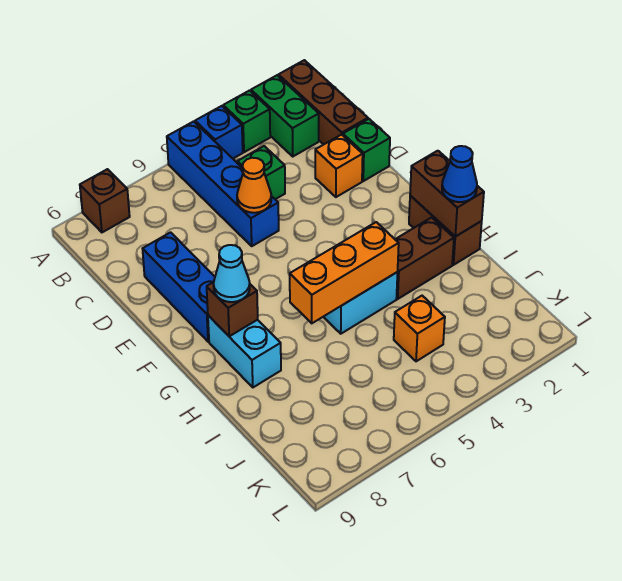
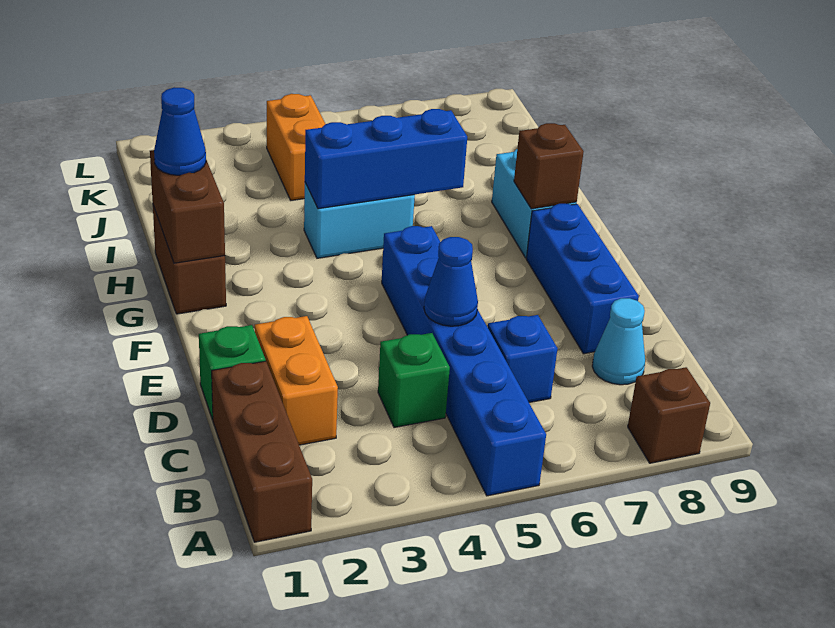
green brick A2:B2 level 1 -> none
green brick A3 level 1 -> none
blue brick A4 level 1 -> blue brick C6 level 1
blue brick A5:D5 level 1 -> blue brick A5:F5 level 1
orange brick D2 level 1 -> orange brick C2:D2 level 1
orange cone D5 level 2 -> blue cone D5 level 2
cyan cone G8 level 3 -> cyan cone C8 level 1
brown brick H2:H3 level 1 -> none
orange brick H4:H6 level 2 -> blue brick H4:H6 level 2
orange brick J4 level 1 -> orange brick J4:K4 level 1

